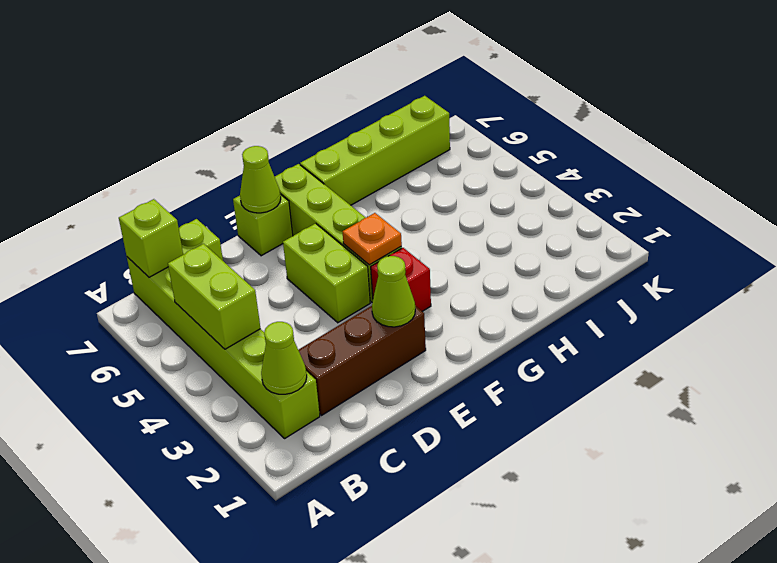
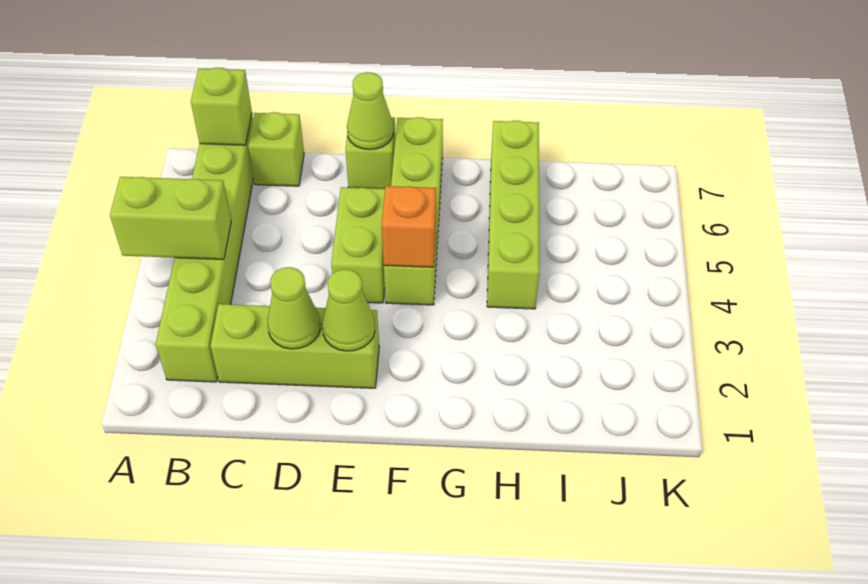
lime cone B2 level 2 -> lime cone D2 level 2
lime brick B4:B5 level 2 -> lime brick A4:B4 level 2
brown brick C2:E2 level 1 -> lime brick C2:E2 level 1
red brick F3 level 1 -> none
orange plate F4 level 2 -> orange brick F4 level 2
lime brick G7:J7 level 1 -> lime brick H4:H7 level 1

